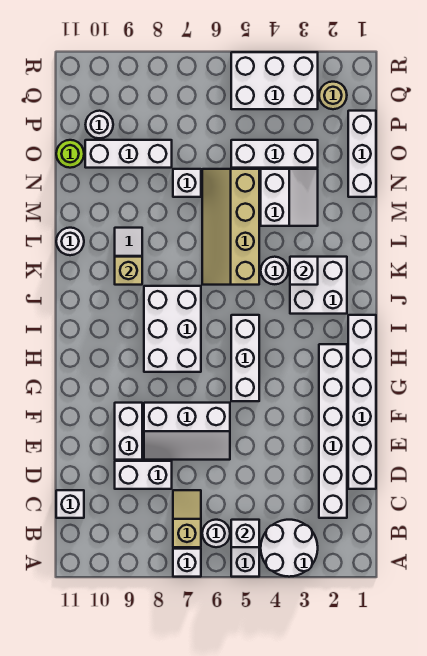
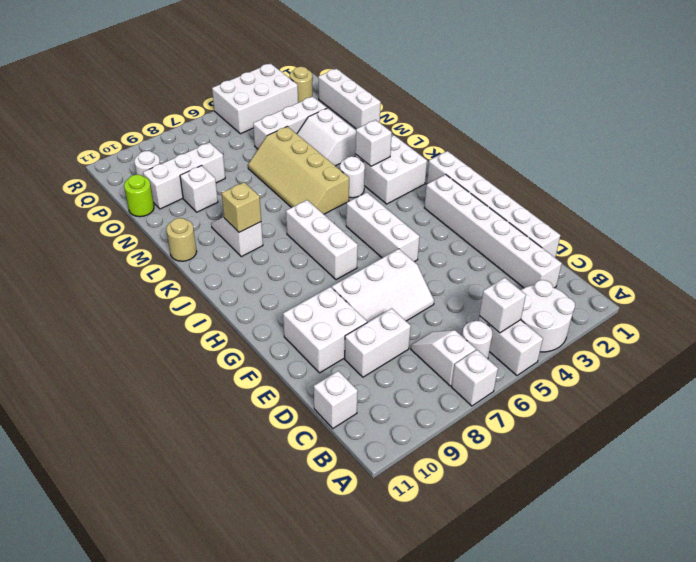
tan slope B7:C7 level 1 top B -> white slope B7:C7 level 1 top B
white brick E9:F9 level 1 -> white brick E9:F10 level 1
white brick H7:J8 level 1 -> white brick H7:J7 level 1
white round brick L11 level 1 -> tan round brick L11 level 1
white slope M3:N4 level 1 top 4 -> white slope M3:N4 level 1 top 3
white brick N7 level 1 -> white brick N9 level 1

